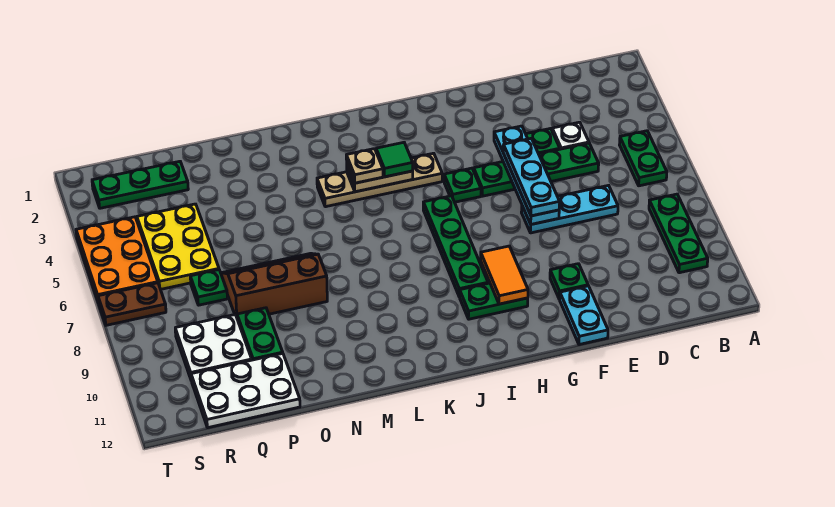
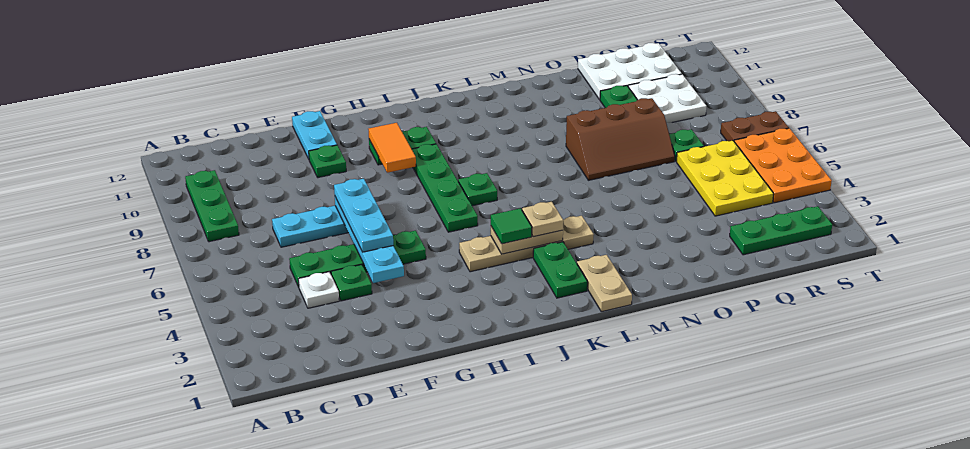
green plate B5:B6 level 1 -> green plate K2:K3 level 1
green plate H5 level 1 -> green plate J7 level 1
none -> tan plate L1:L2 level 1

